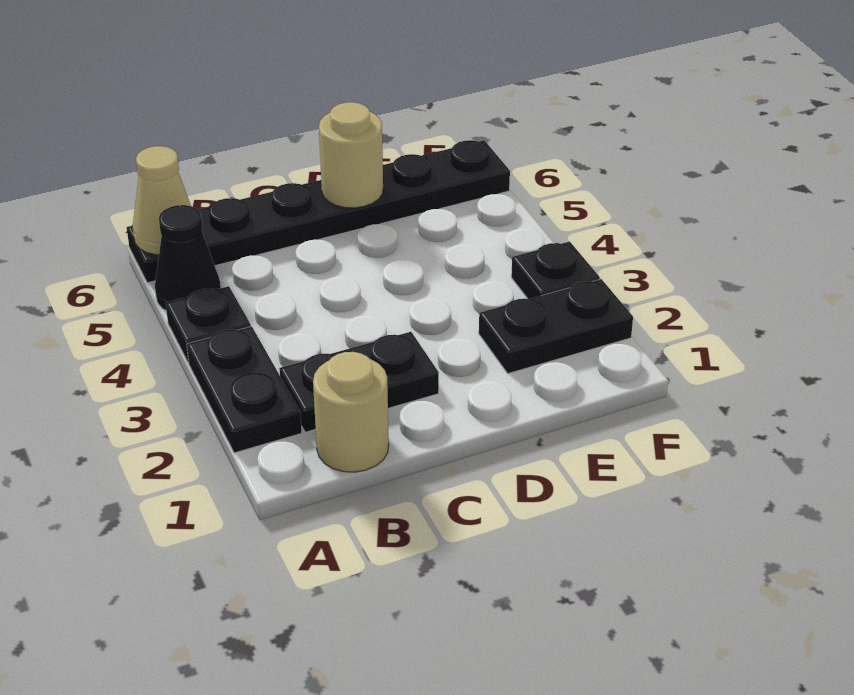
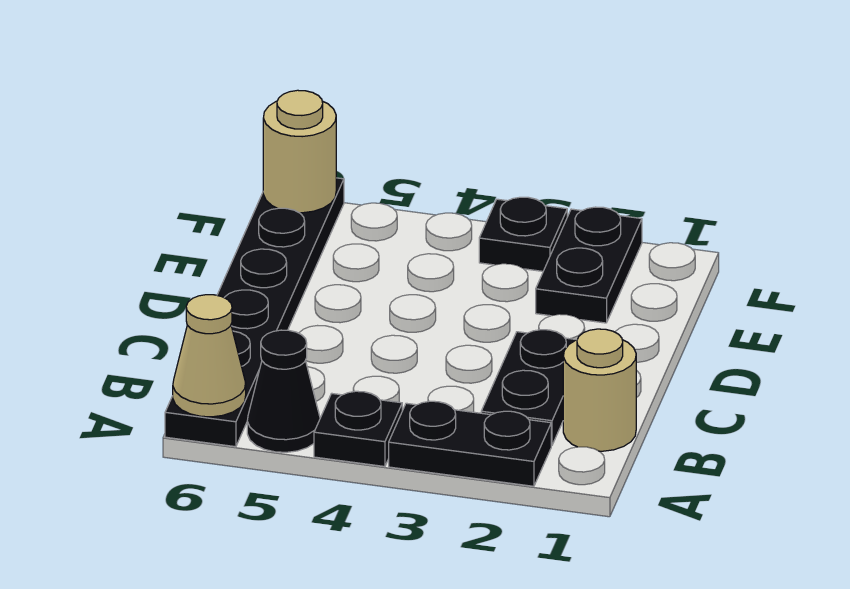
tan round brick D6 level 2 -> tan round brick F6 level 2

